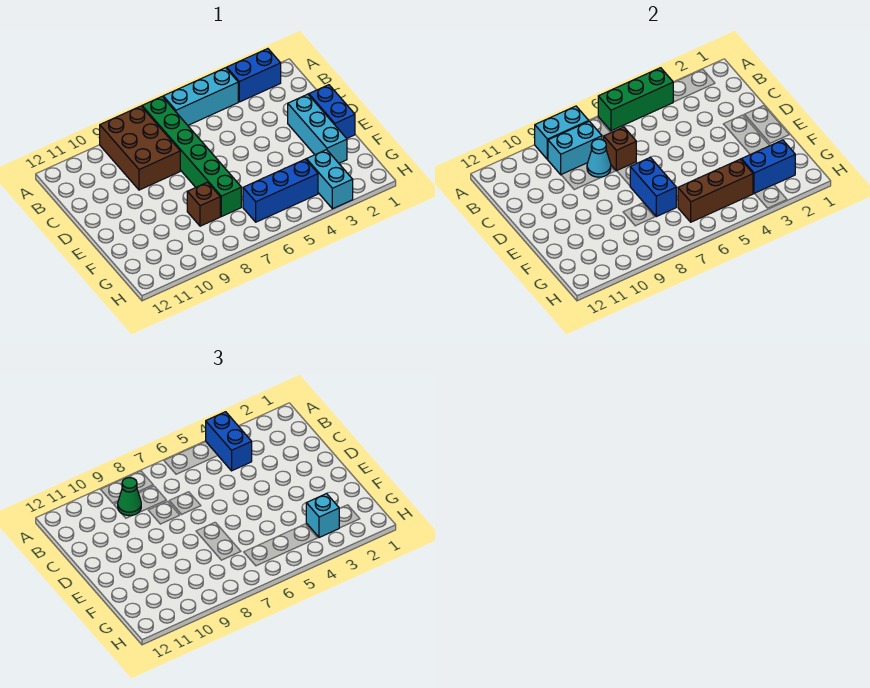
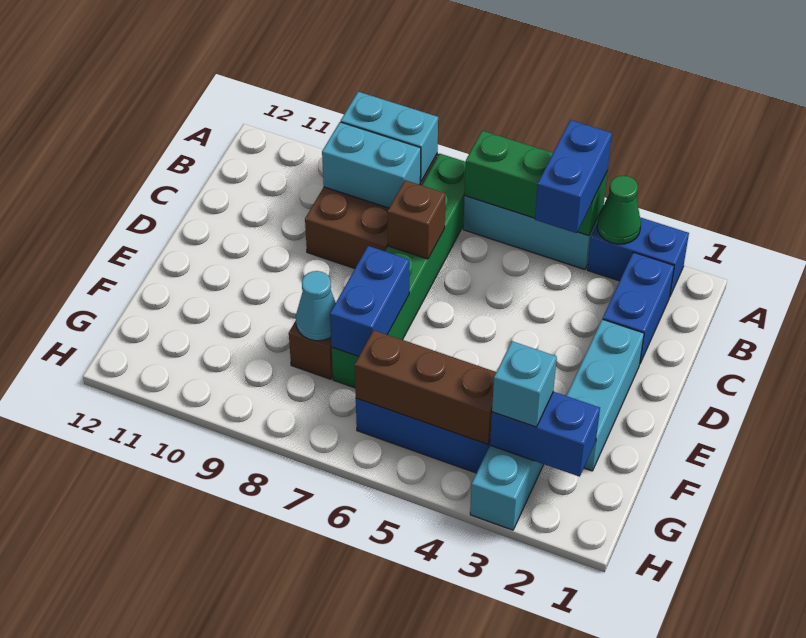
green cone B9 level 3 -> green cone A3 level 2
cyan cone C8 level 2 -> cyan cone F8 level 2
blue brick D1:E1 level 1 -> blue brick B2:C2 level 1

